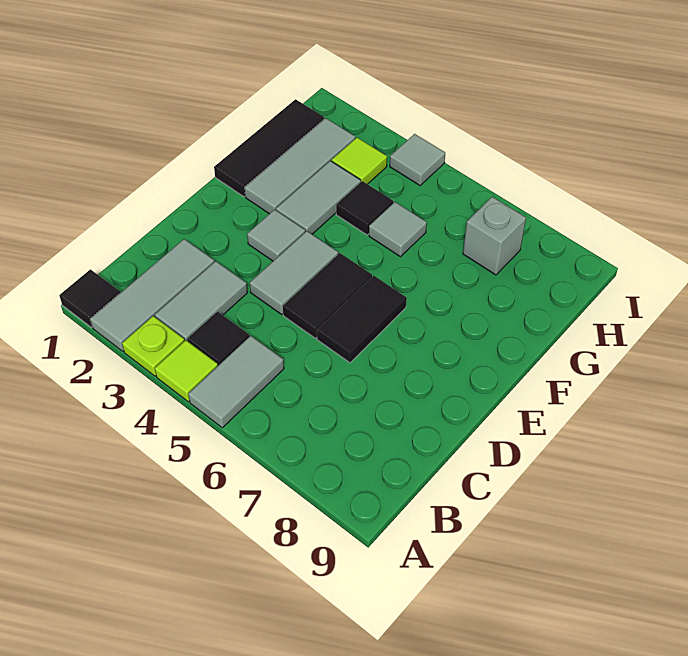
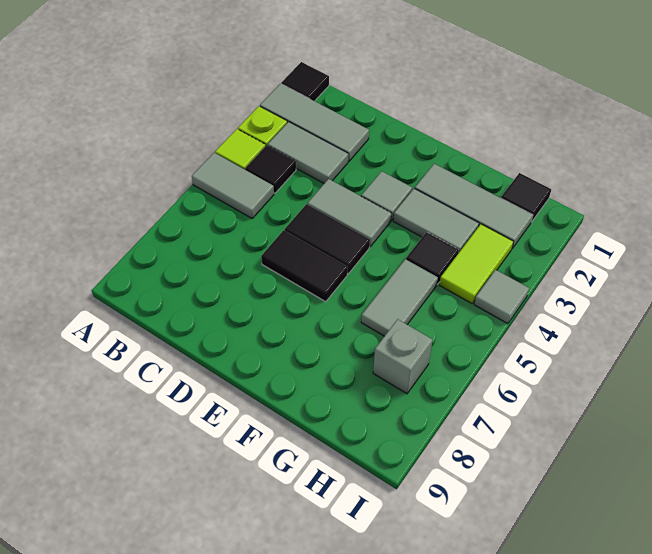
black tile F1:H1 level 1 -> black tile H1 level 1
grey tile G5 level 1 -> grey tile G5:G6 level 1
lime tile H3 level 1 -> lime tile H3:H4 level 1

